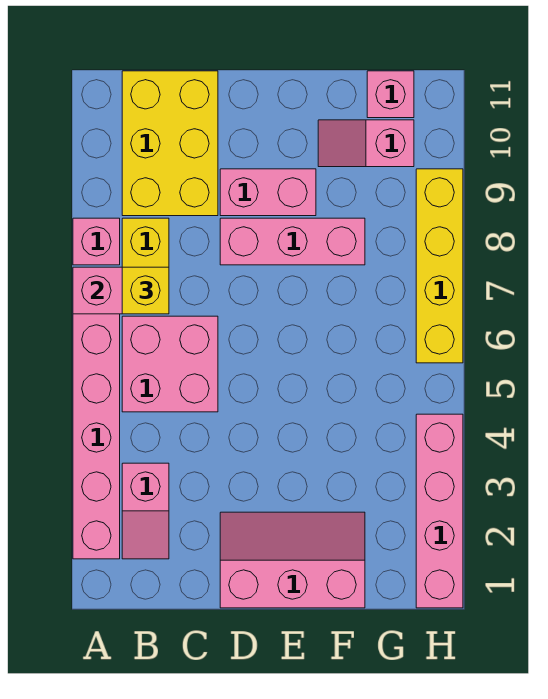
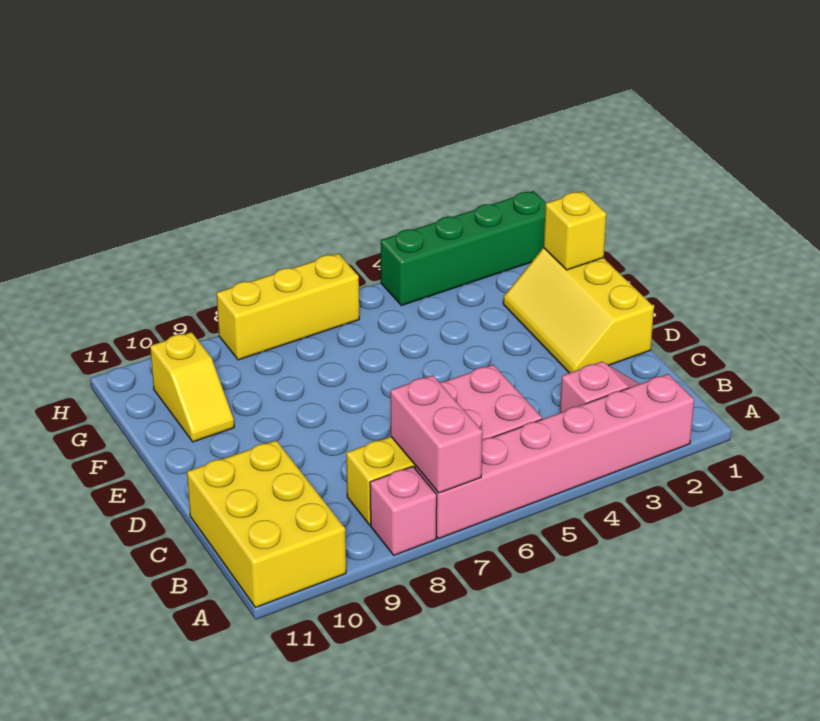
yellow brick B7 level 3 -> yellow brick F1 level 2
yellow brick B9:C11 level 1 -> yellow brick A10:C11 level 1
pink slope D1:F2 level 1 top 1 -> yellow slope D1:F2 level 1 top 1
pink brick D8:F8 level 1 -> none
pink brick D9:E9 level 1 -> none
pink slope F10:G10 level 1 top G -> yellow slope F10:G10 level 1 top G
pink brick G11 level 1 -> none
pink brick H1:H4 level 1 -> green brick H1:H4 level 1
yellow brick H6:H9 level 1 -> yellow brick H6:H8 level 1

